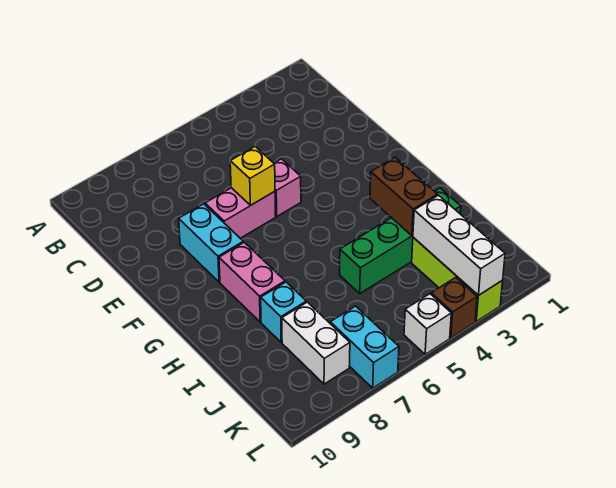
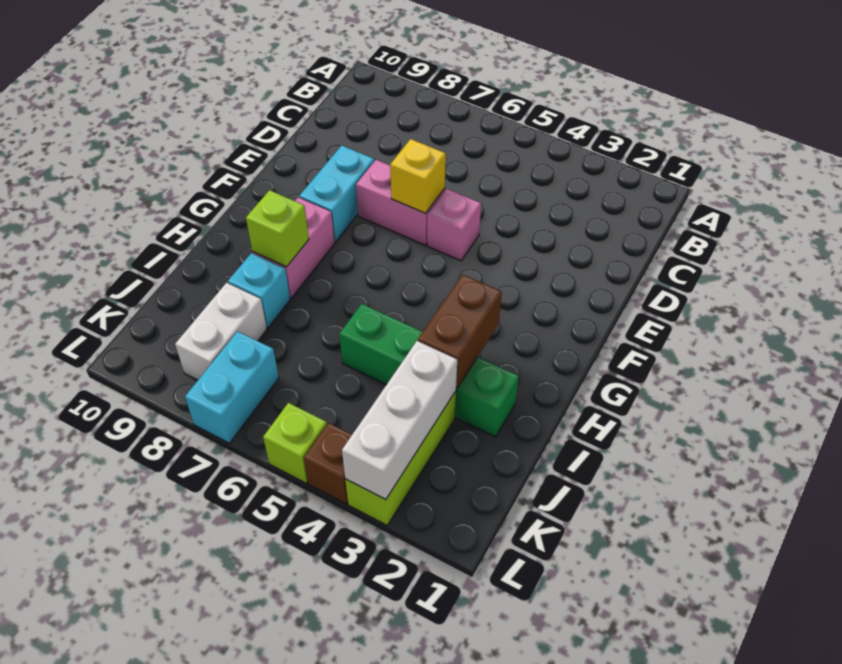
none -> lime brick H8 level 2
white brick L5 level 1 -> lime brick L5 level 1

